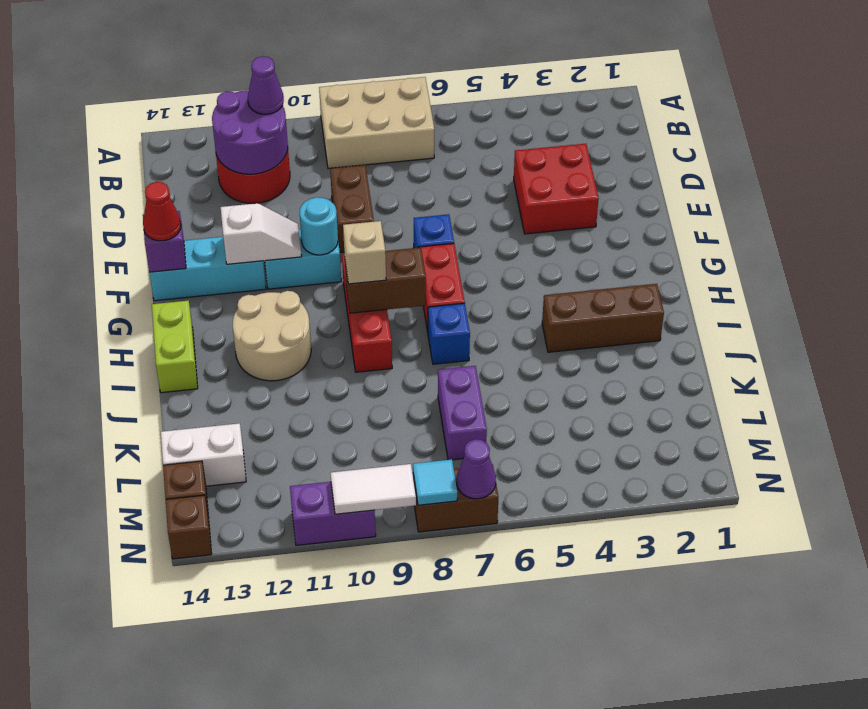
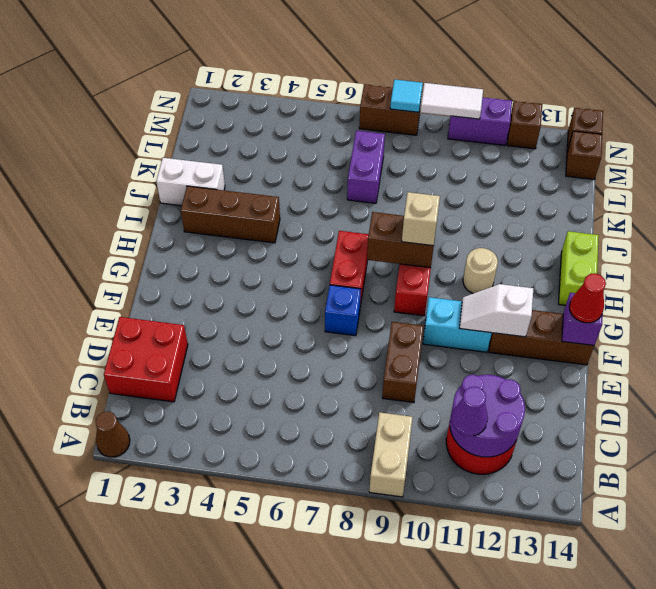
none -> brown cone A1 level 1
tan brick A7:B9 level 1 -> tan brick A9:B9 level 1
red brick D3:E4 level 1 -> red brick C1:D2 level 1
cyan round brick F10 level 2 -> none
cyan brick F12:F14 level 1 -> brown brick F12:F14 level 1
tan round brick H11:I12 level 1 -> tan round brick H11 level 1
blue brick I7 level 1 -> none
white brick L13:L14 level 1 -> white brick J1:J2 level 1
purple cone N7 level 2 -> none
none -> brown brick N12 level 1

